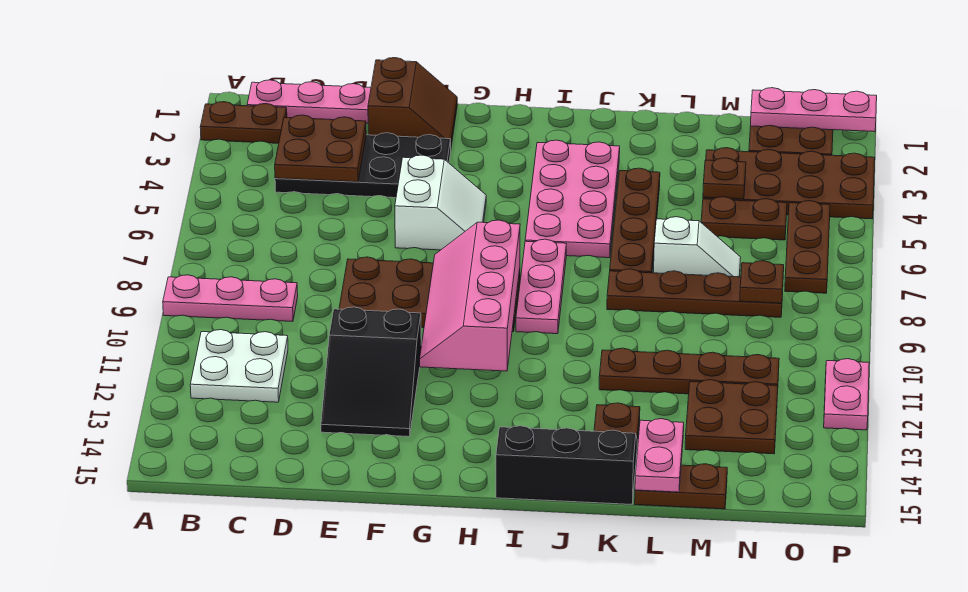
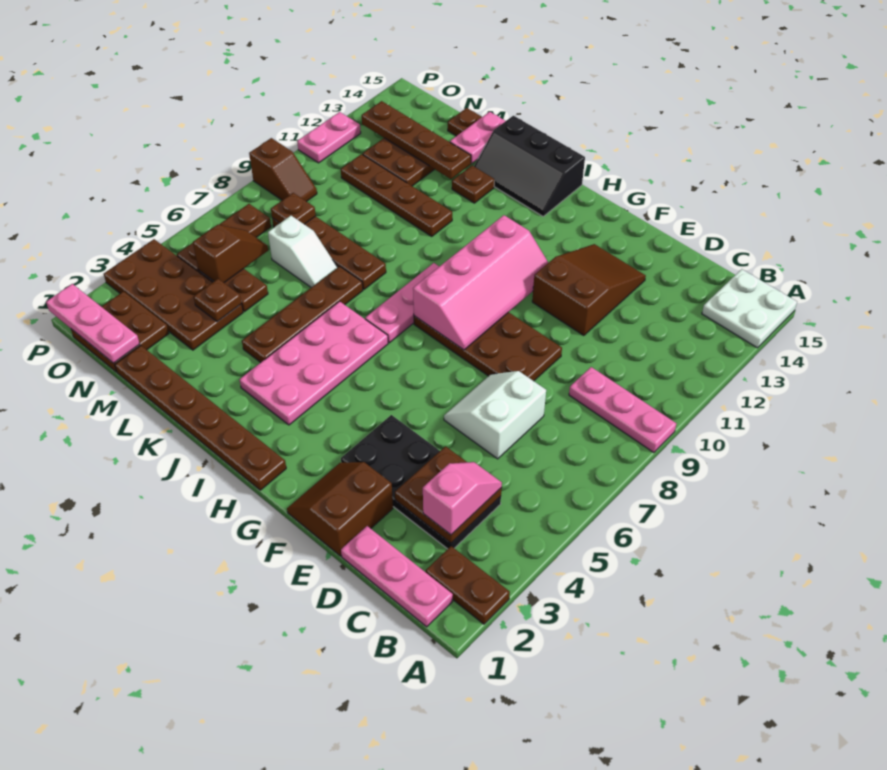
white plate B11:C12 level 1 -> white plate A14:B15 level 1
none -> pink slope C3:C4 level 3 top 3
black slope E11:F13 level 1 top 11 -> brown slope E11:F13 level 1 top 11
white slope F5:G6 level 1 top F -> white slope D6:E7 level 1 top D
none -> brown plate H1:M1 level 1
white slope L7:M7 level 1 top L -> white slope L7:M7 level 1 top M
none -> brown plate L13:O13 level 2
none -> brown slope N5:N6 level 2 top 5
none -> brown slope O9:P9 level 1 top P

